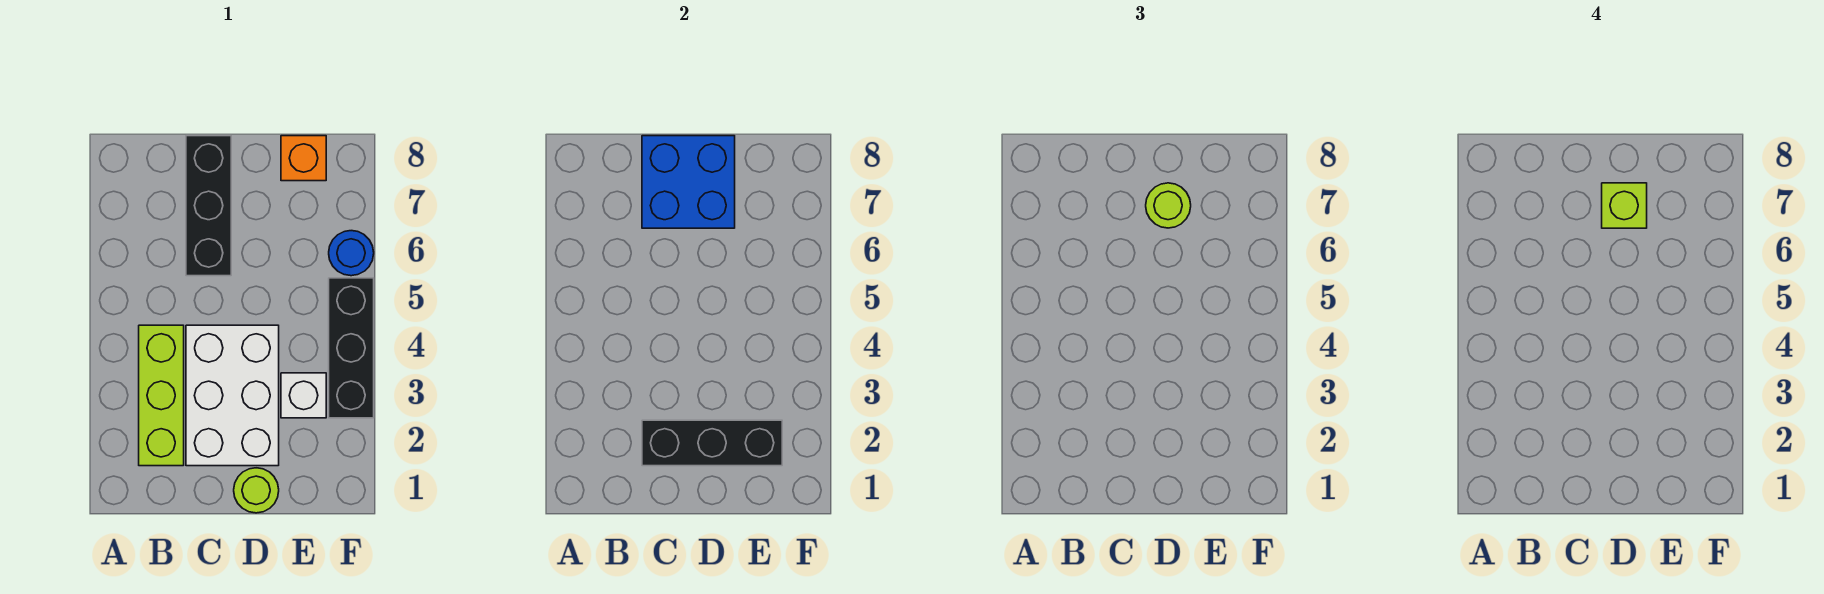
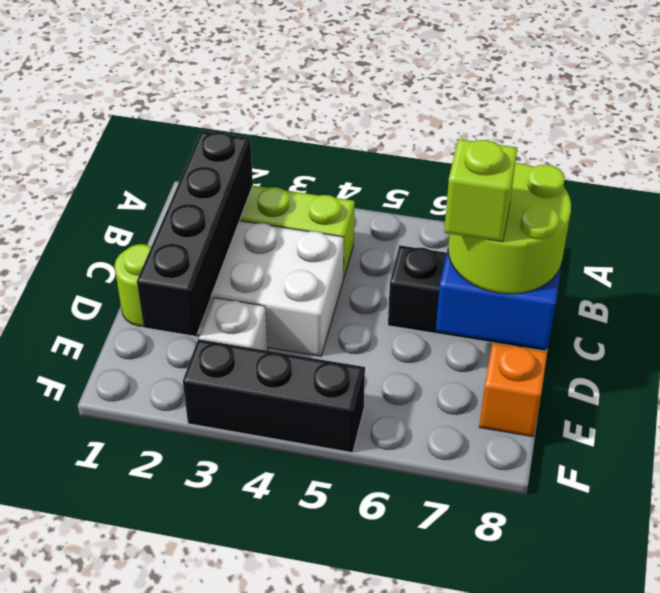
black brick C2:E2 level 2 -> black brick B2:E2 level 2
lime round brick D7 level 3 -> lime round brick C7:D8 level 3
blue round brick F6 level 1 -> none

